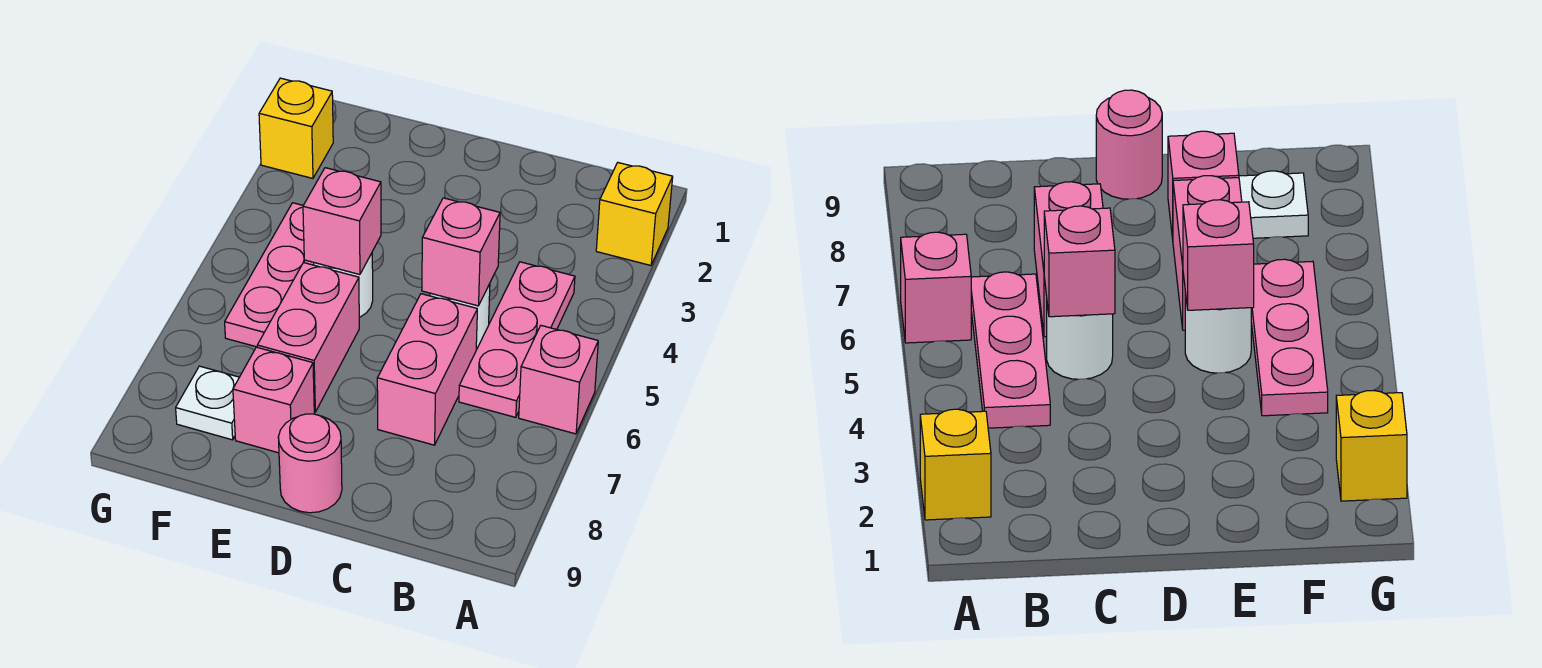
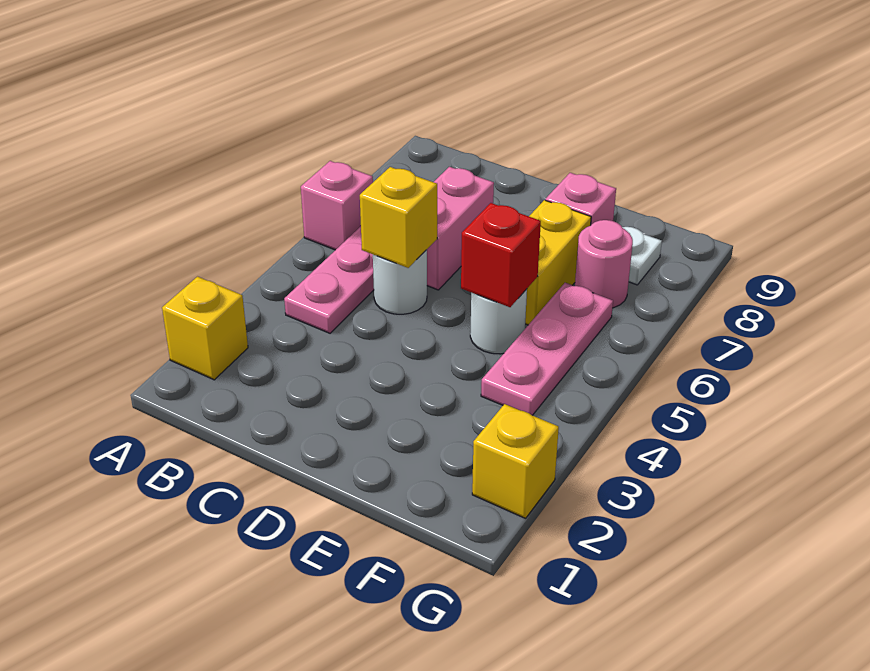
pink brick C5 level 2 -> yellow brick C5 level 2
pink round brick D9 level 1 -> pink round brick F7 level 1
pink brick E5 level 2 -> red brick E5 level 2
pink brick E6:E7 level 1 -> yellow brick E6:E7 level 1

